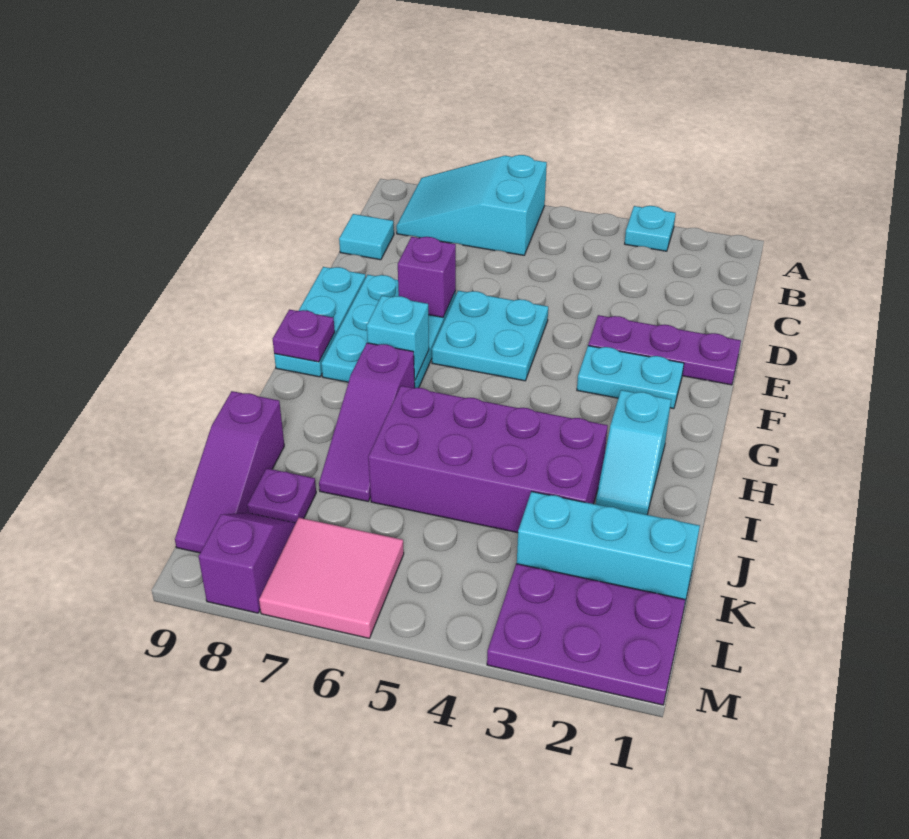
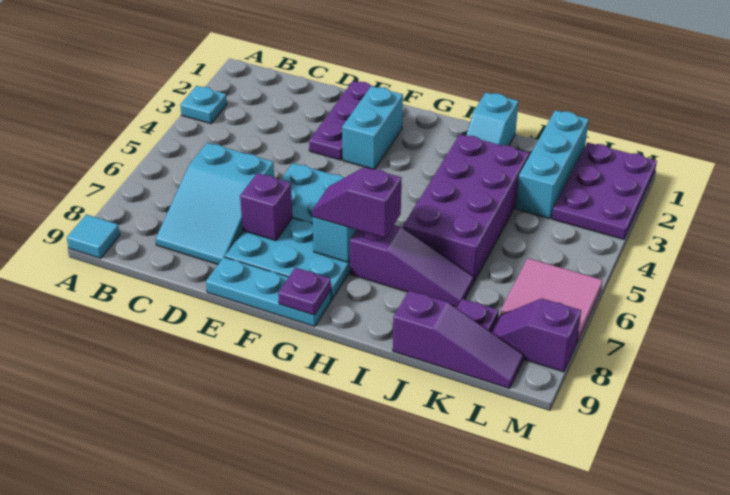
cyan slope A6:B8 level 1 top 6 -> cyan slope C6:D8 level 1 top 6
cyan tile C9 level 1 -> cyan tile A9 level 1
cyan plate F2:F3 level 1 -> cyan brick F2:F3 level 1
none -> purple slope G7:H7 level 3 top H
cyan slope H2:I2 level 1 top H -> cyan slope I1:I2 level 1 top 1

